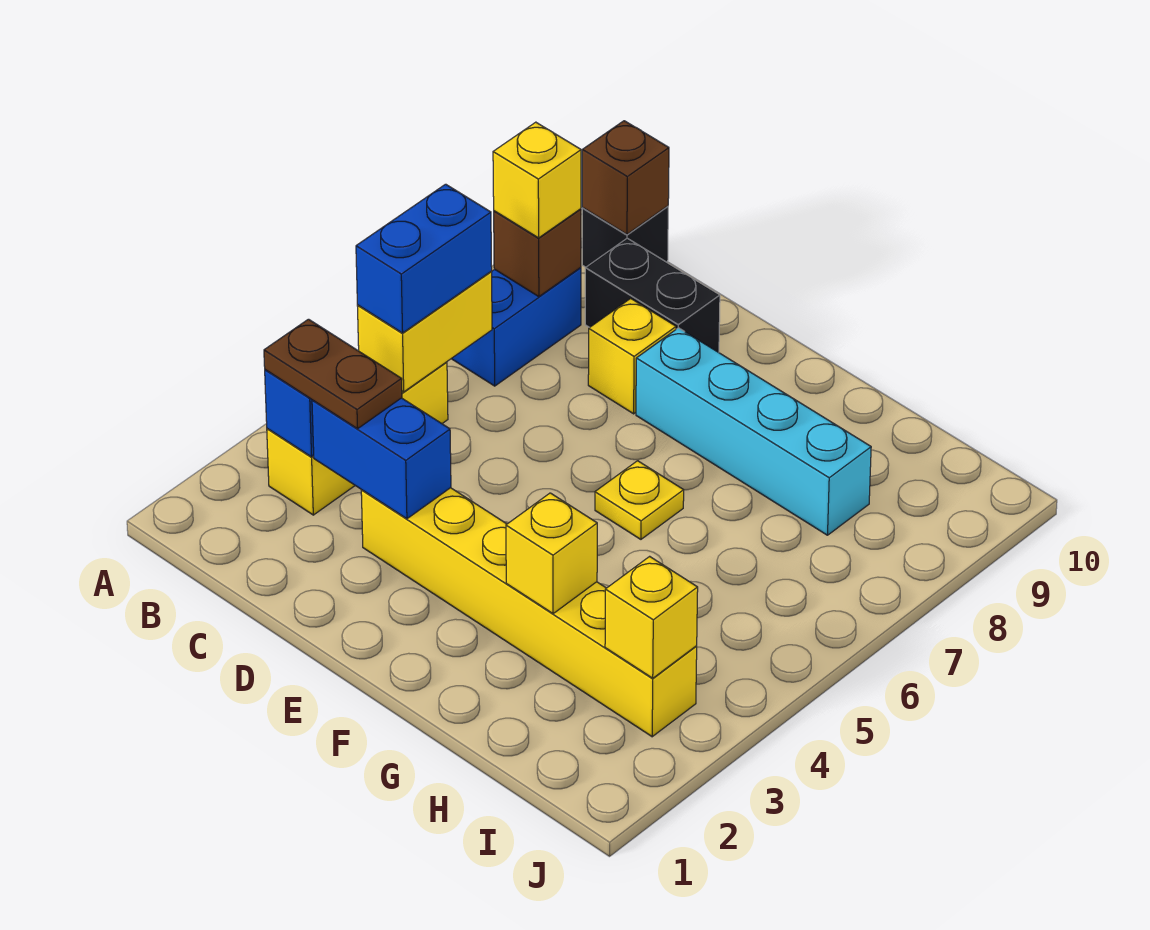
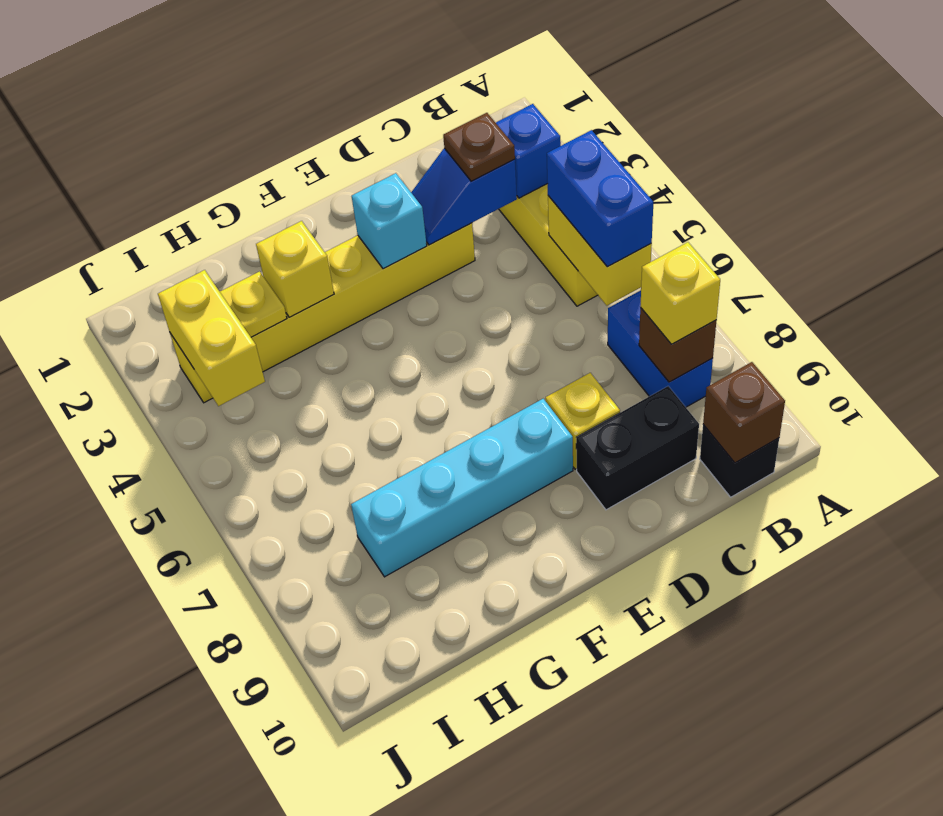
brown plate B3:C3 level 3 -> brown plate C3 level 3
blue brick C3:D3 level 2 -> blue slope C3:D3 level 2 top C
none -> cyan brick E3 level 2
yellow plate F6 level 1 -> yellow plate H3 level 2
yellow brick I3 level 2 -> yellow brick I3:I4 level 2

